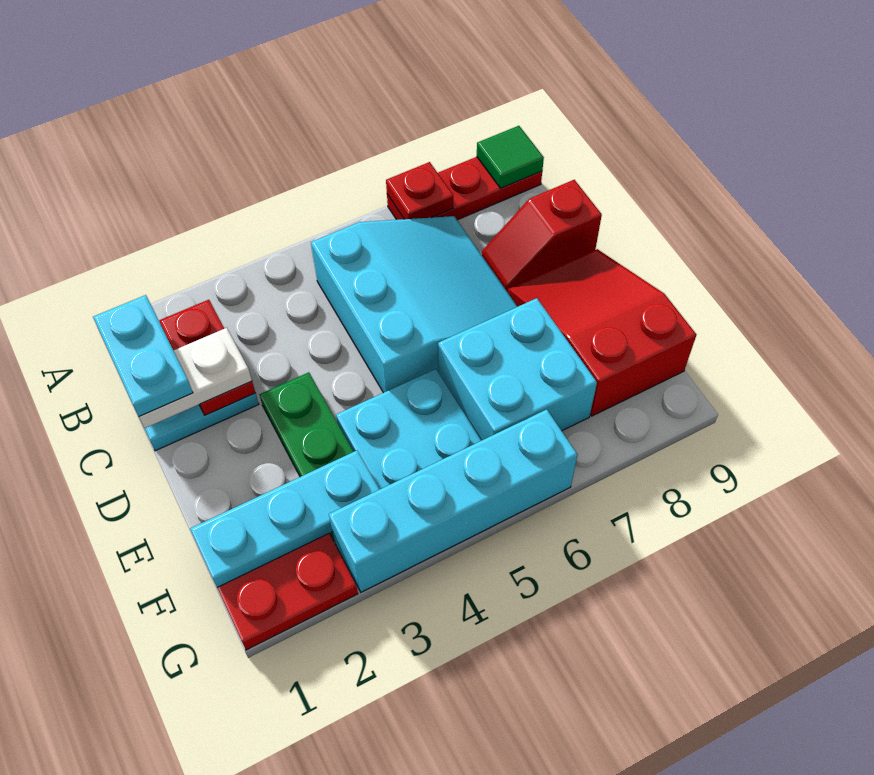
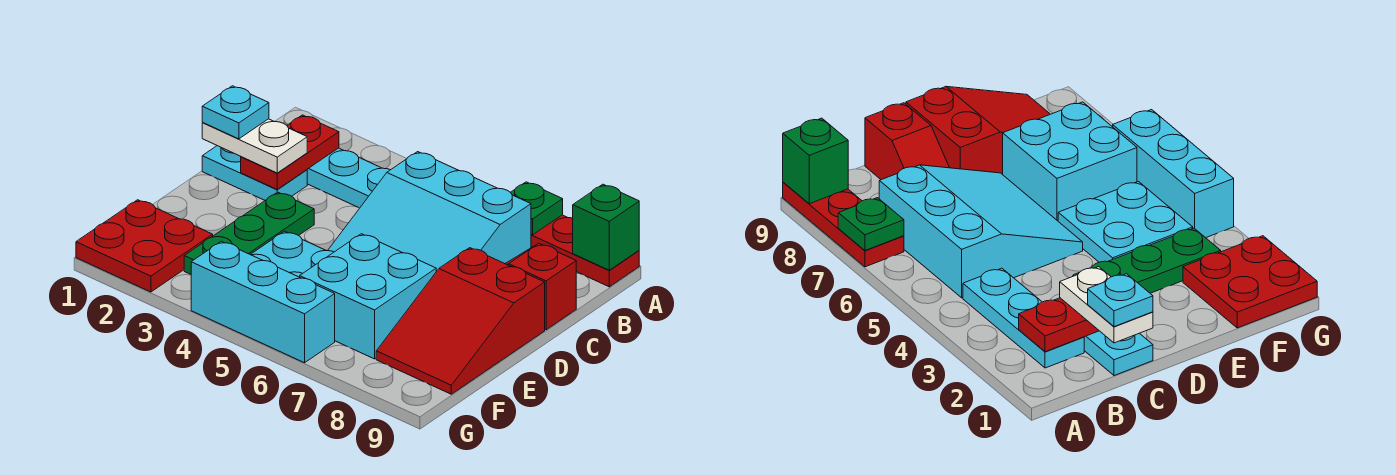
red plate A7 level 2 -> green plate A7 level 2
green tile A9 level 2 -> green brick A9 level 2
cyan plate B1:C1 level 4 -> cyan plate C1 level 4
cyan slope B5:D7 level 1 top 5 -> cyan slope B5:D7 level 1 top B
red slope D8:F9 level 1 top F -> red slope D8:F9 level 1 top D
cyan plate F1:F3 level 2 -> cyan plate B2:B4 level 1
cyan brick G3:G6 level 1 -> cyan brick G4:G6 level 1

